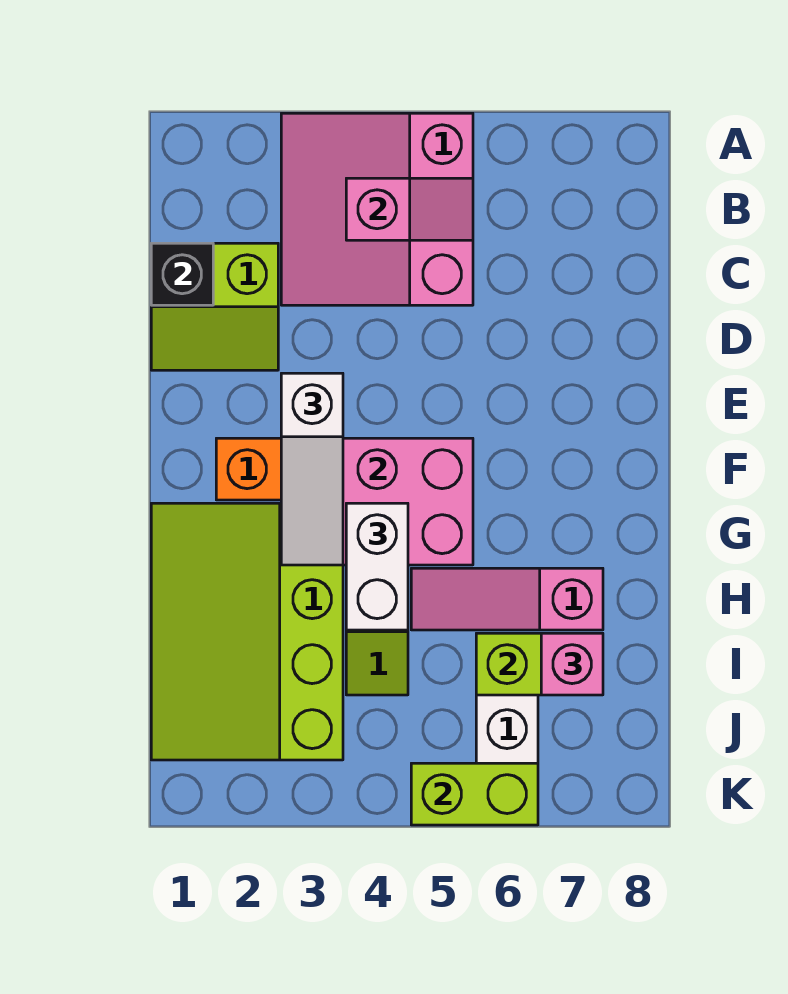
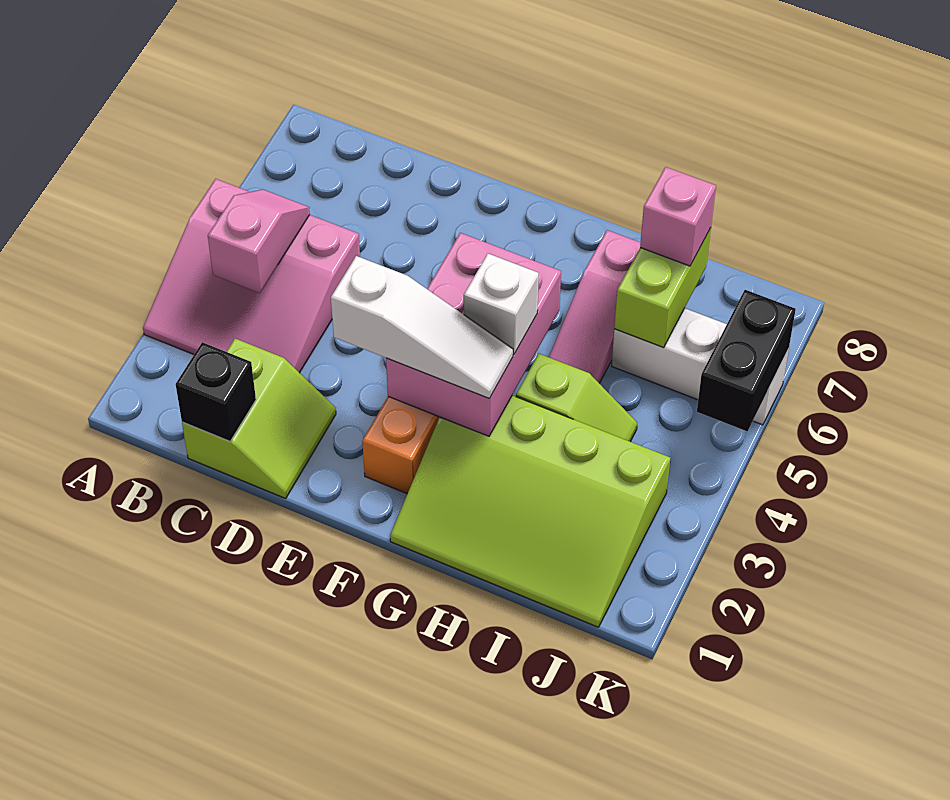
white brick G4:H4 level 3 -> white brick G4 level 3
lime brick K5:K6 level 2 -> black brick K5:K6 level 2

